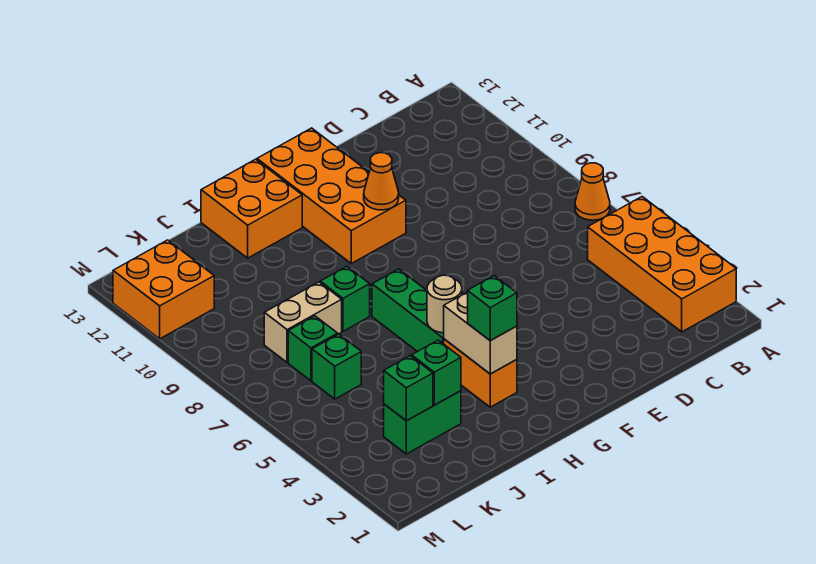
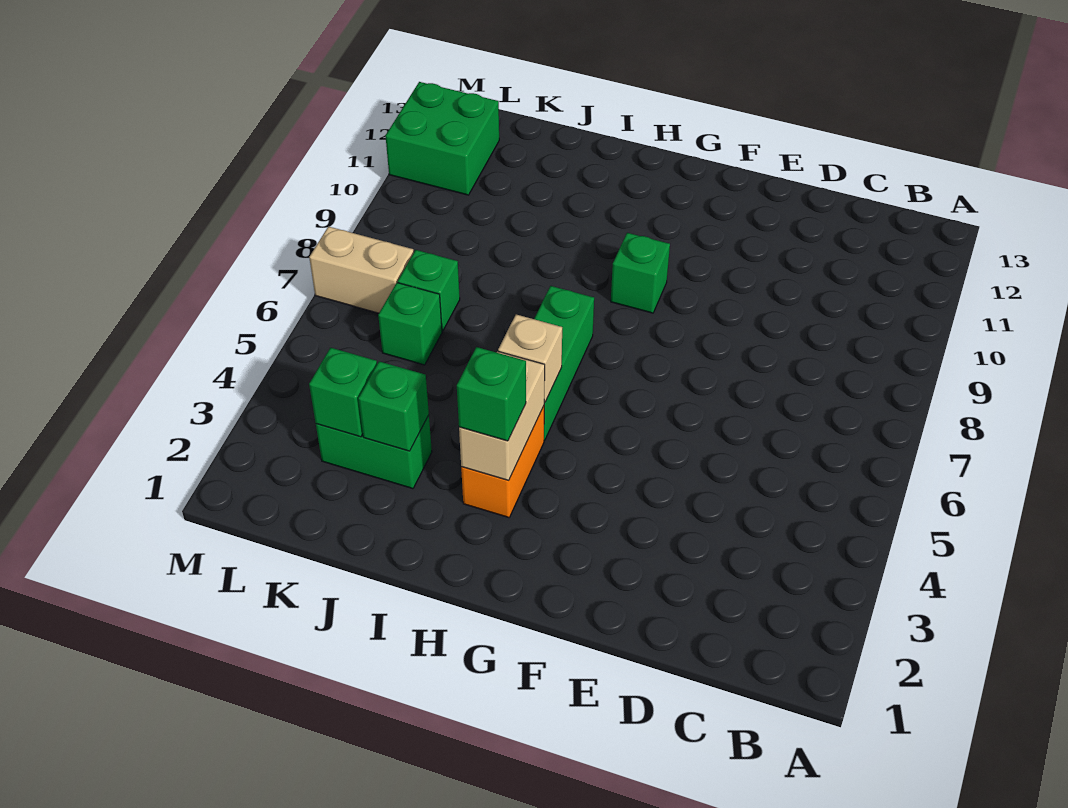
orange brick A2:B5 level 1 -> none
orange cone A7 level 1 -> none
orange brick F10:G13 level 1 -> none
orange cone F10 level 2 -> none
tan round brick H5 level 2 -> tan brick H5 level 2
orange brick H12:I13 level 1 -> none
green brick I8 level 1 -> green brick G9 level 1
tan brick J8:K8 level 1 -> tan brick L7:M7 level 1
orange brick L11:M12 level 1 -> green brick L11:M12 level 1

